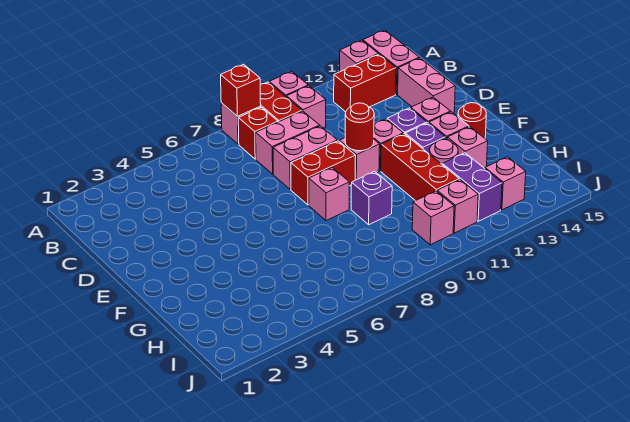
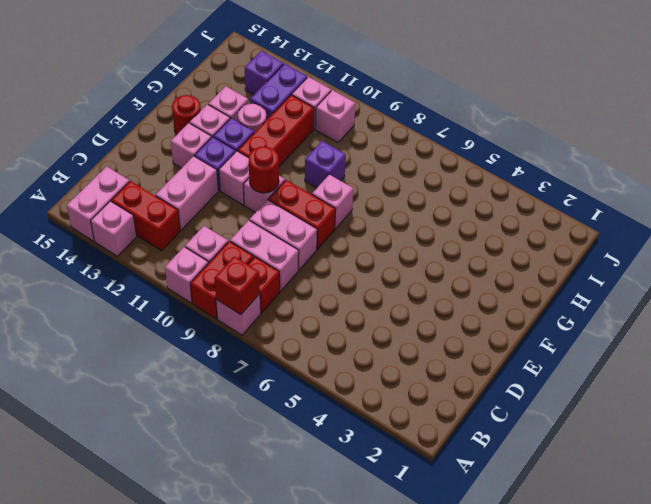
pink brick C14:D14 level 1 -> pink brick C12:D12 level 1
pink brick I13 level 1 -> purple brick I13 level 1

